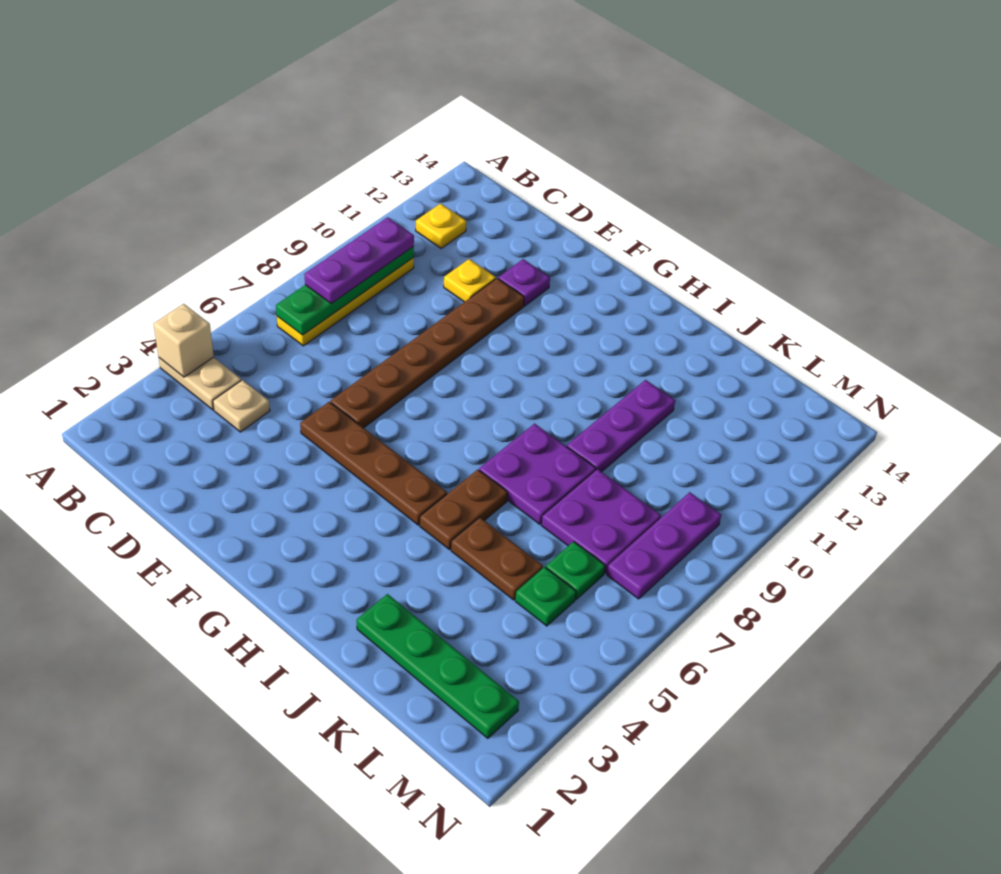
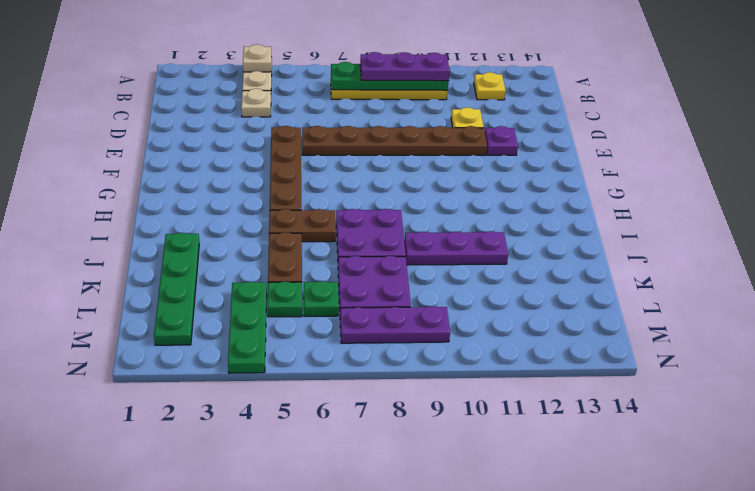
tan brick A4 level 2 -> tan plate A4 level 2
none -> green plate L4:N4 level 1

